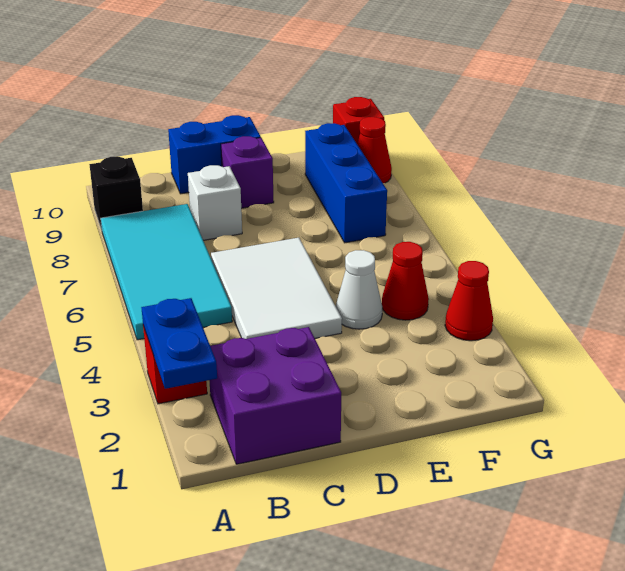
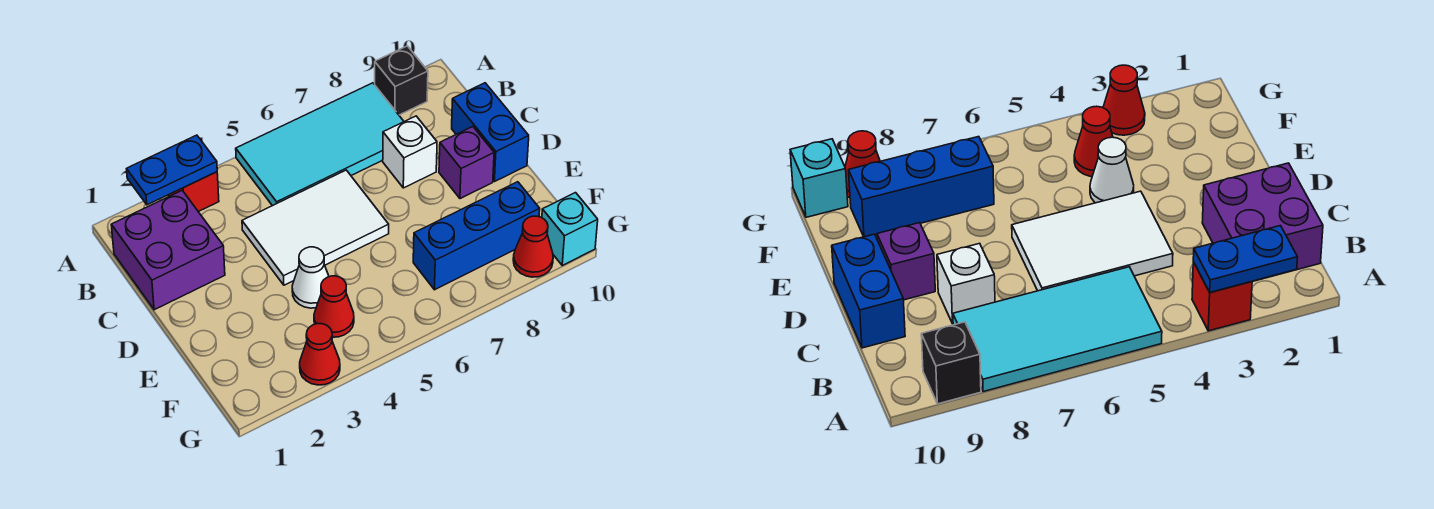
red brick G10 level 1 -> cyan brick G10 level 1

